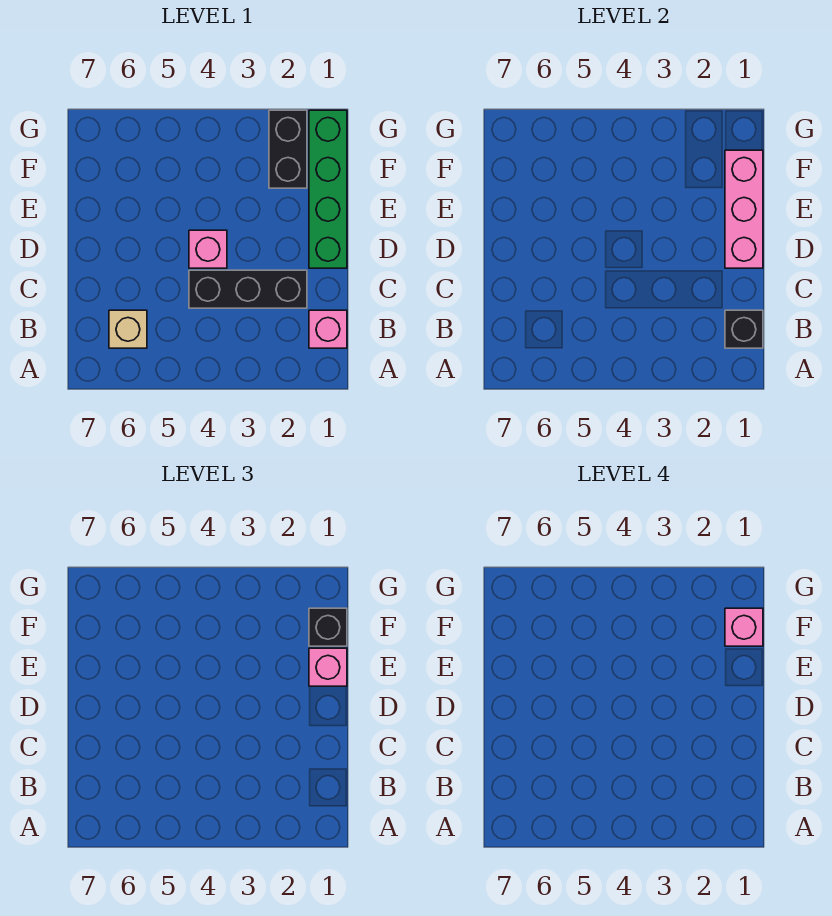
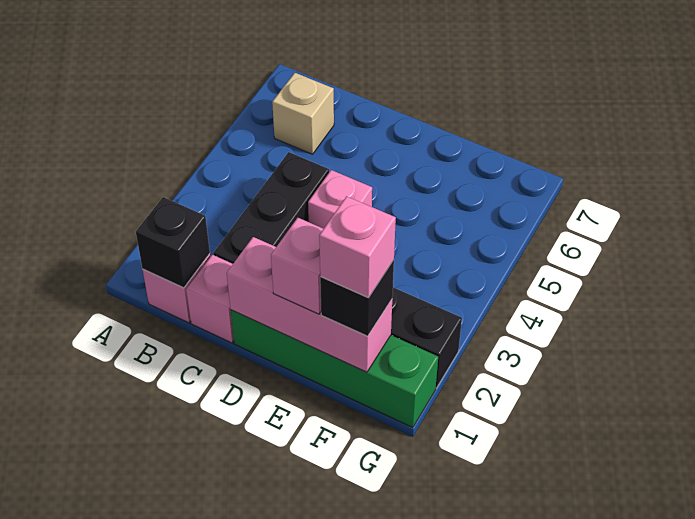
none -> pink brick C1 level 1

